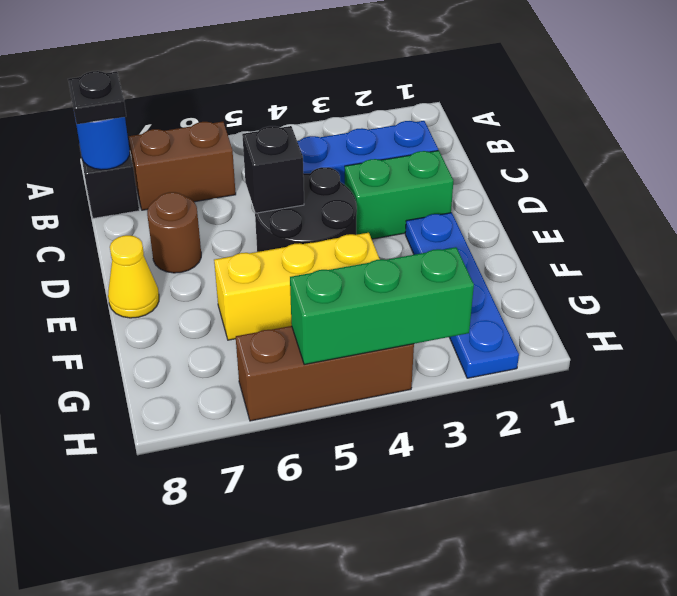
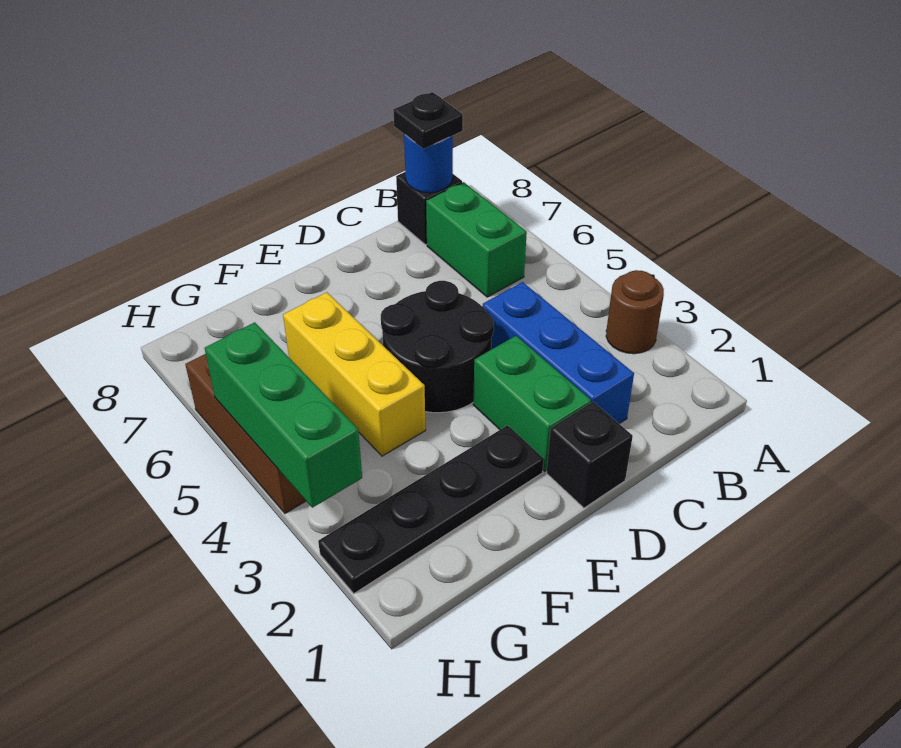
brown brick B6:B7 level 1 -> green brick B6:B7 level 1
black brick D5 level 2 -> black brick D1 level 1
brown round brick D7 level 1 -> brown round brick A3 level 1
blue plate E2:H2 level 1 -> black plate E2:H2 level 1
yellow cone E8 level 1 -> none

